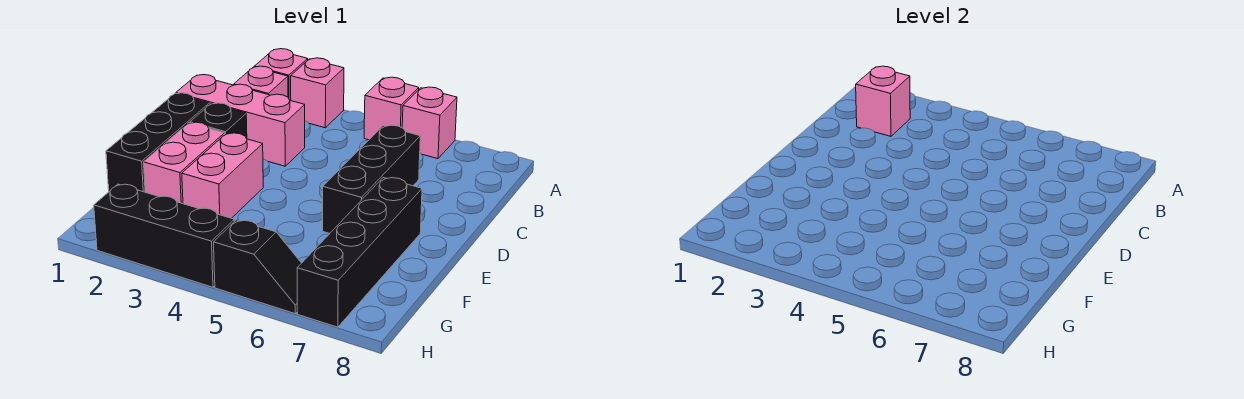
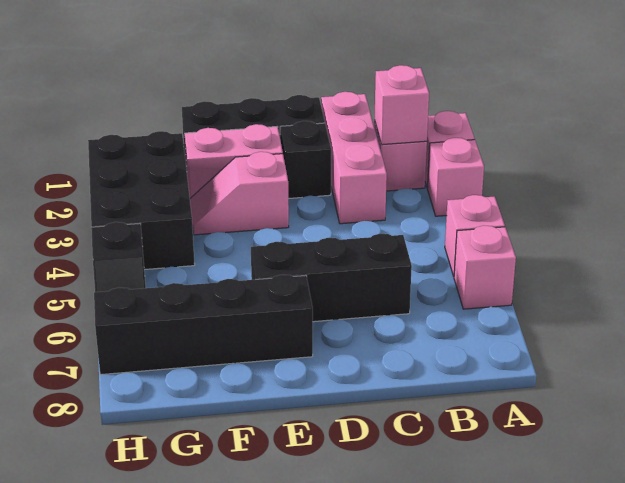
pink brick E3:F3 level 1 -> pink slope E3:F3 level 1 top E
black brick H2:H4 level 1 -> black brick G2:H4 level 1

